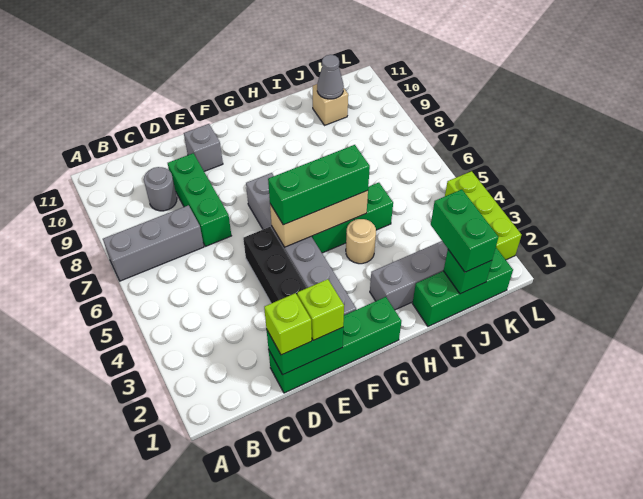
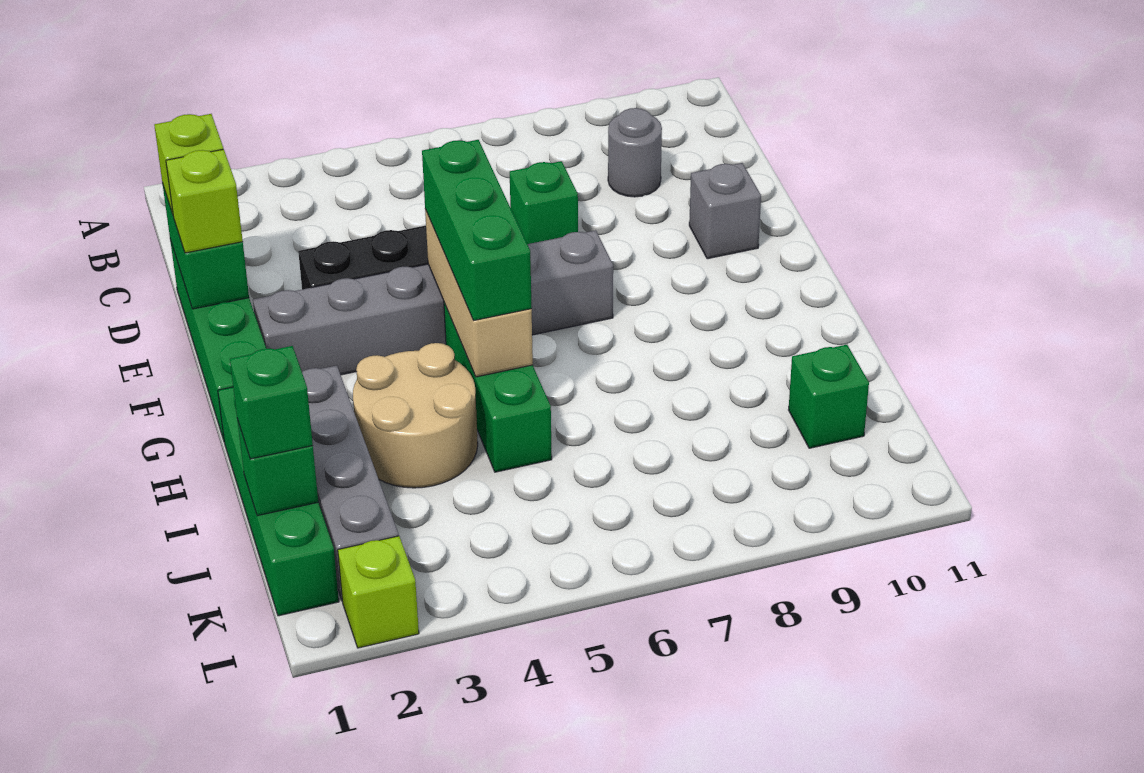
grey brick A7:C7 level 1 -> none
green brick D7:D9 level 1 -> green brick D7 level 1
tan round brick H4 level 1 -> tan round brick H3:I4 level 1
green brick I1:K1 level 1 -> green brick H1:K1 level 1
green brick J1:J2 level 3 -> green brick J1 level 3
tan brick J10 level 1 -> green brick J10 level 1
grey cone J10 level 2 -> none
lime brick L2:L4 level 1 -> lime brick L2 level 1

